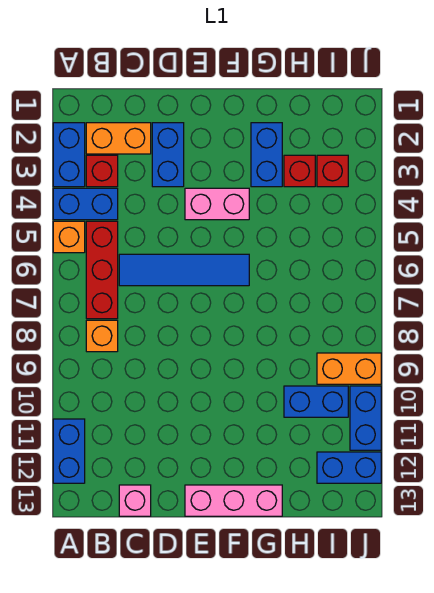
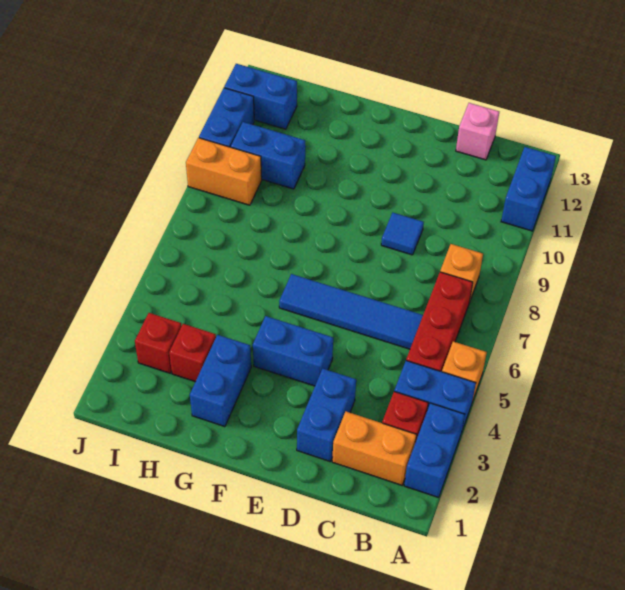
none -> blue tile D9 level 1
pink brick E4:F4 level 1 -> blue brick E4:F4 level 1
pink brick E13:G13 level 1 -> none

